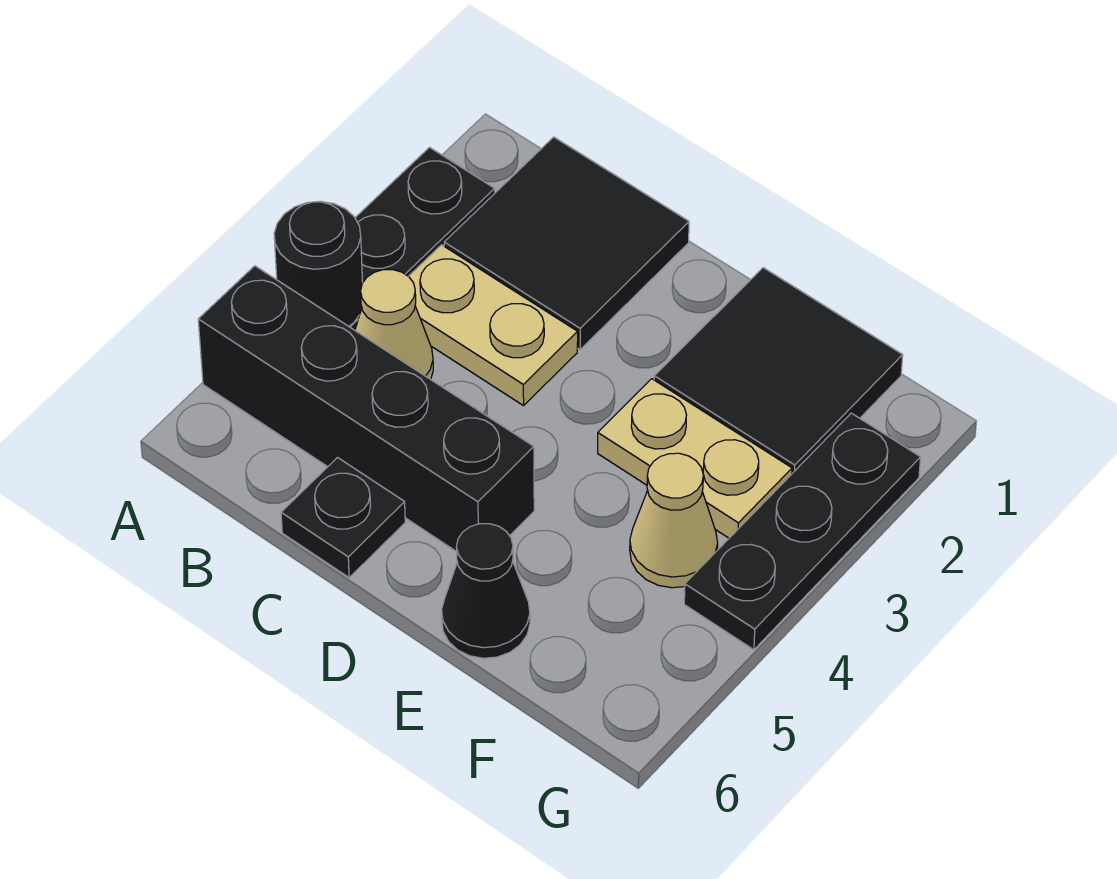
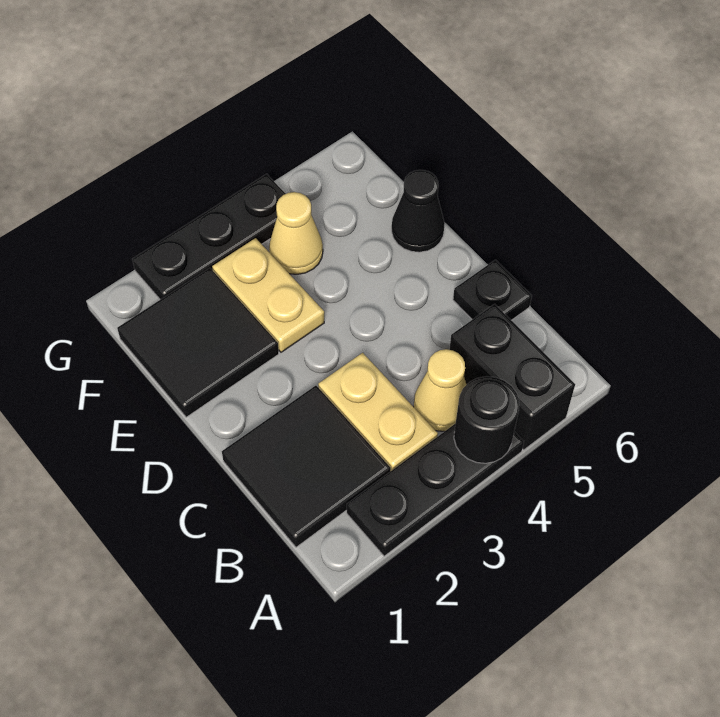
black brick A5:D5 level 1 -> black brick A5:B5 level 1

